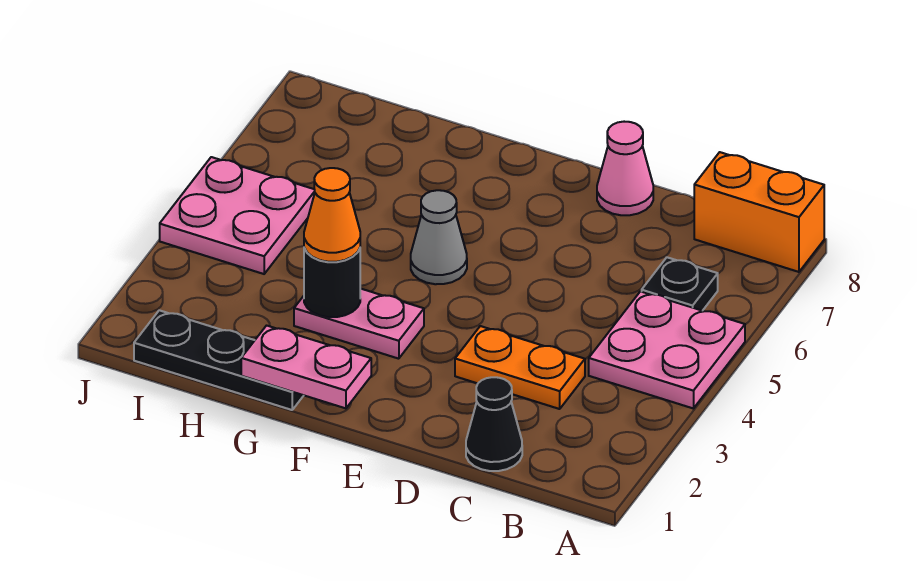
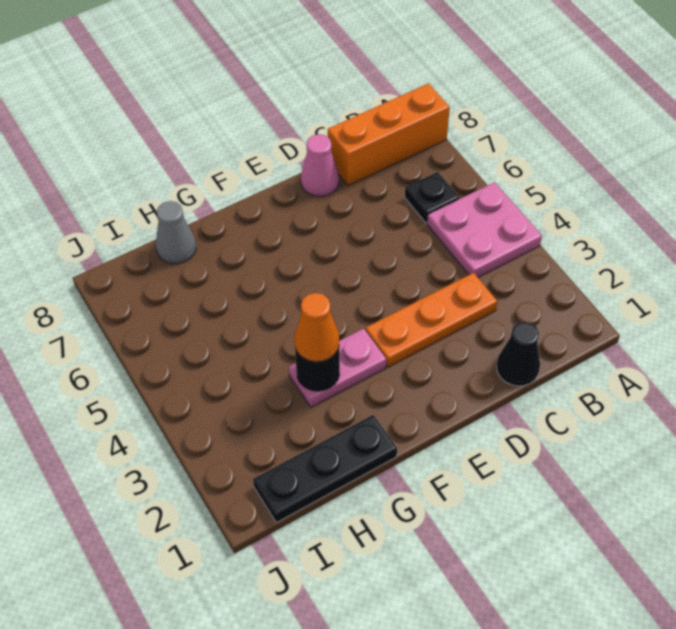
orange brick A8:B8 level 1 -> orange brick A8:C8 level 1
orange plate C3:D3 level 1 -> orange plate C3:E3 level 1
pink plate F1:G1 level 2 -> none
grey cone F5 level 1 -> grey cone H8 level 1
pink plate I4:J5 level 1 -> none

